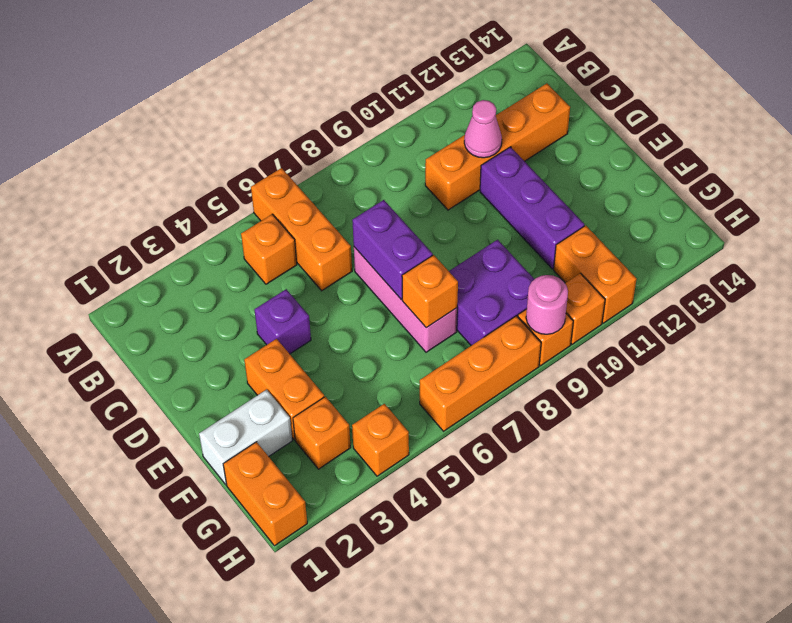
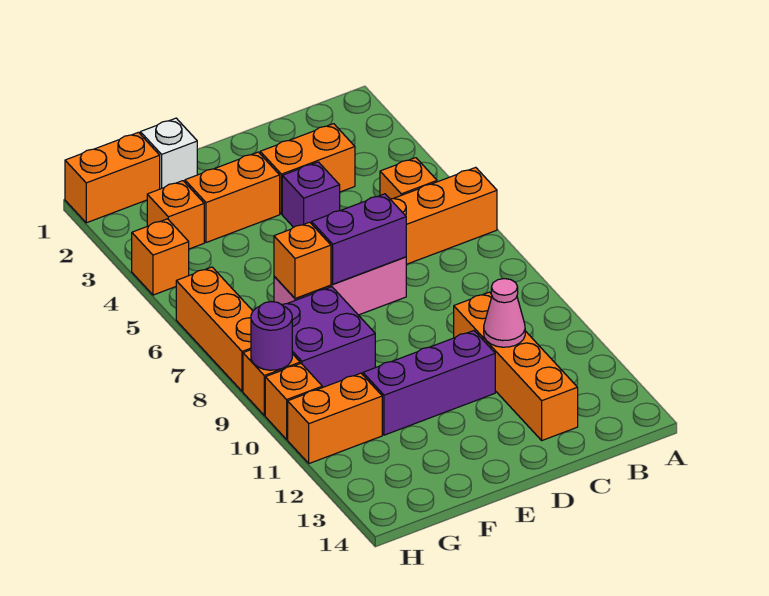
none -> orange brick C3:D3 level 1
white brick F1:F2 level 1 -> white brick F1 level 1
pink round brick H9 level 2 -> purple round brick H9 level 2

